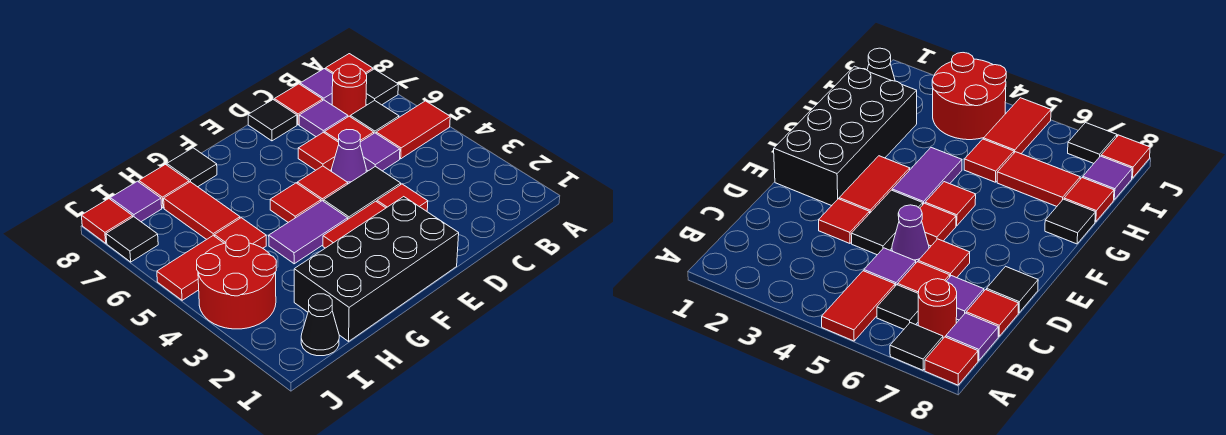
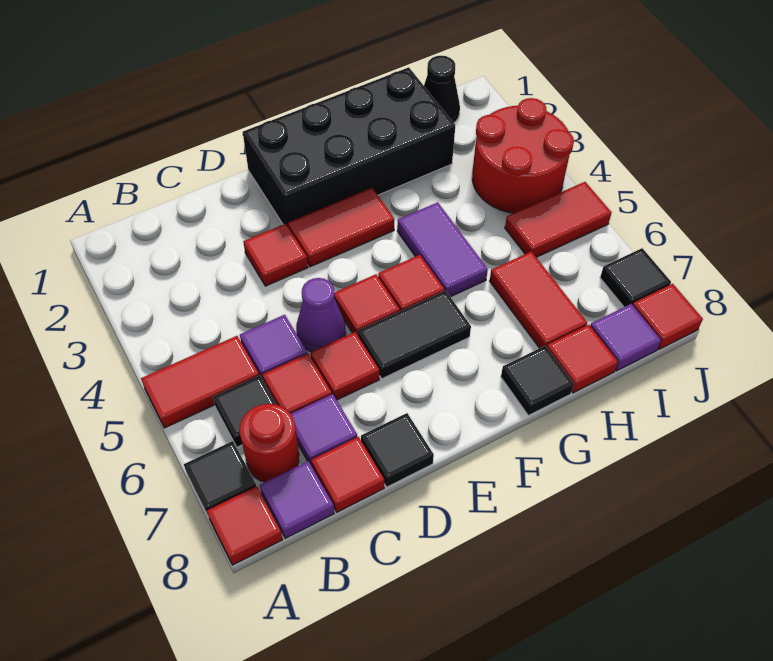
black tile D4:E4 level 1 -> black tile E6:F6 level 1
purple tile F4:G4 level 1 -> purple tile G4:G5 level 1
red tile H5 level 1 -> none

